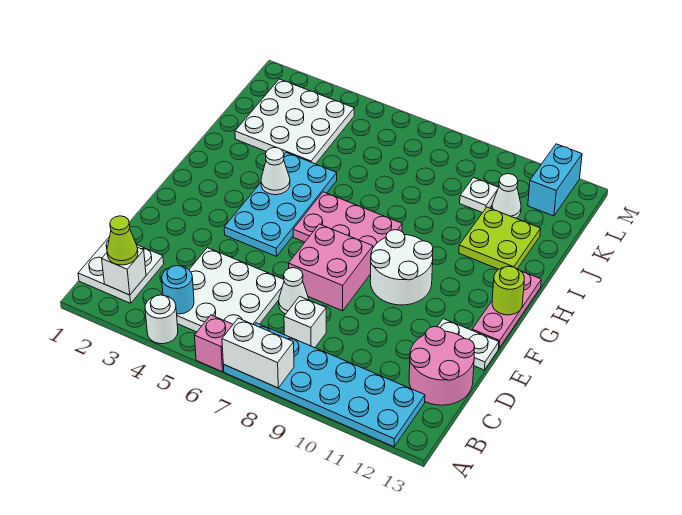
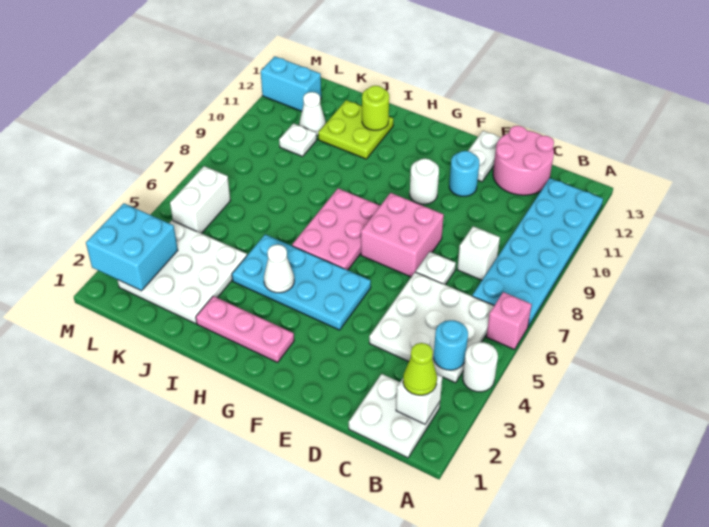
white brick A7:A8 level 2 -> white brick L5:L6 level 1
white cone D7 level 1 -> white plate D7 level 1
none -> cyan round brick E11 level 1
white round brick F9:G10 level 1 -> white round brick F10 level 1
pink plate F13:H13 level 1 -> pink plate G2:I2 level 1
lime round brick G13 level 2 -> lime round brick I12 level 2
none -> cyan brick L2:M3 level 2

